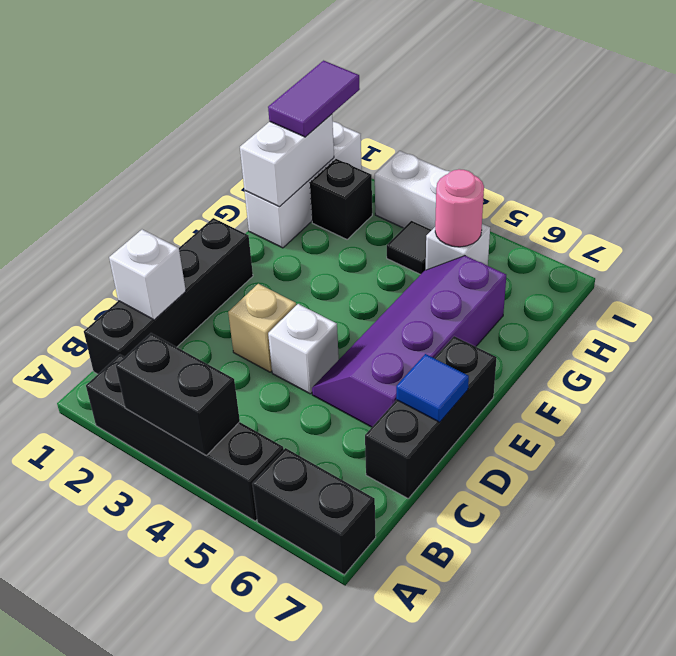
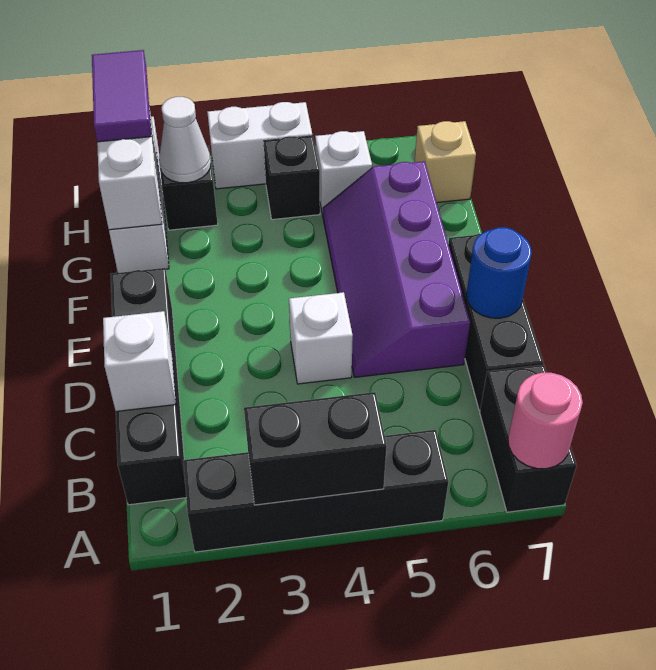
black brick A6:A7 level 1 -> black brick A7:B7 level 1
tan brick D3 level 1 -> tan brick H7 level 1
blue tile D7 level 2 -> blue round brick D7 level 2
none -> white cone H2 level 2
black tile H4 level 1 -> black brick H4 level 1
pink round brick H5 level 2 -> pink round brick A7 level 2

